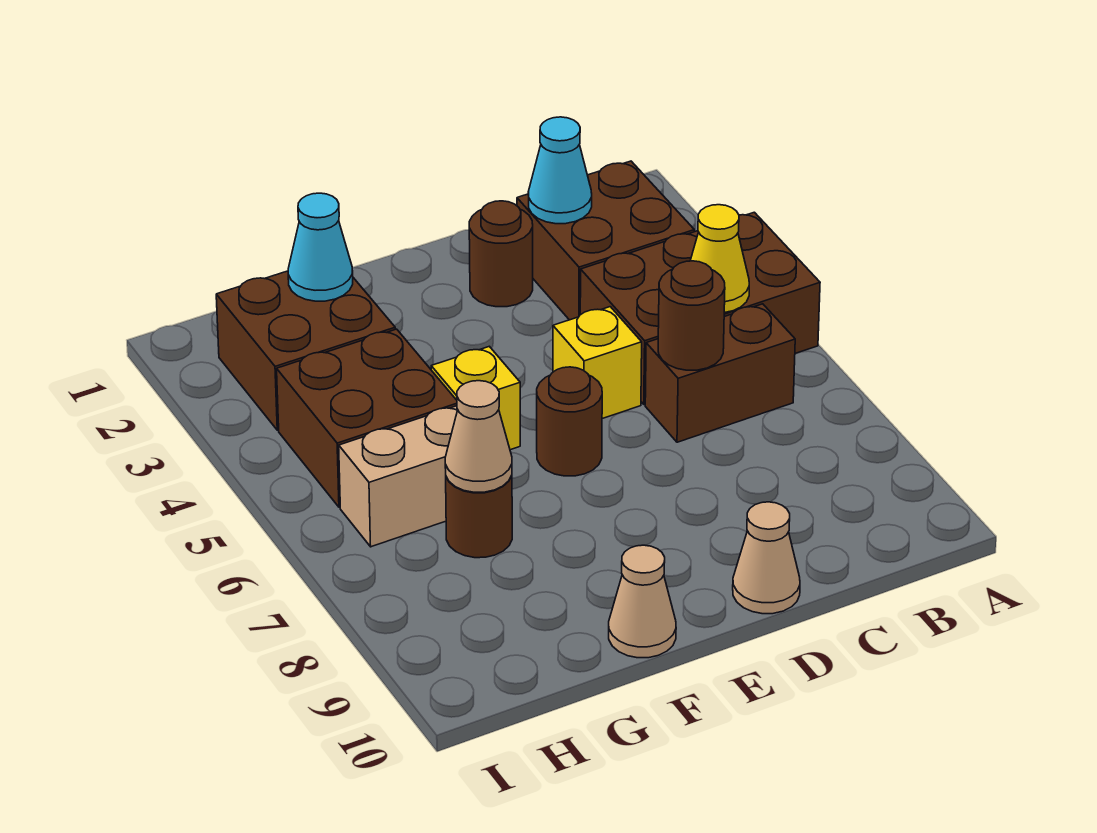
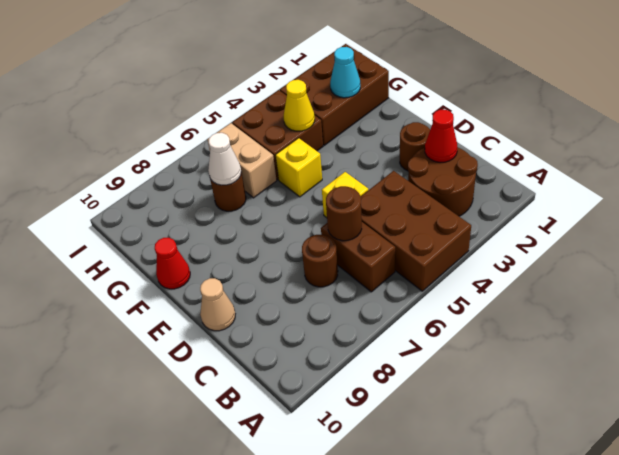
brown brick B2:C3 level 1 -> brown round brick B2:C3 level 1
yellow cone B5 level 2 -> yellow cone G4 level 2
cyan cone C2 level 2 -> red cone C2 level 2
brown round brick E6 level 1 -> brown round brick C7 level 1
tan cone F10 level 1 -> red cone F10 level 1
brown brick G2:H3 level 1 -> brown brick G1:H3 level 1
tan cone G7 level 2 -> white cone G7 level 2

